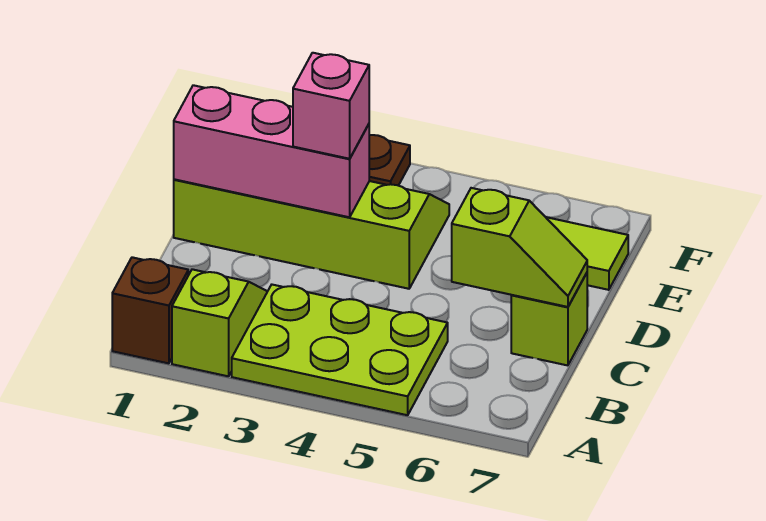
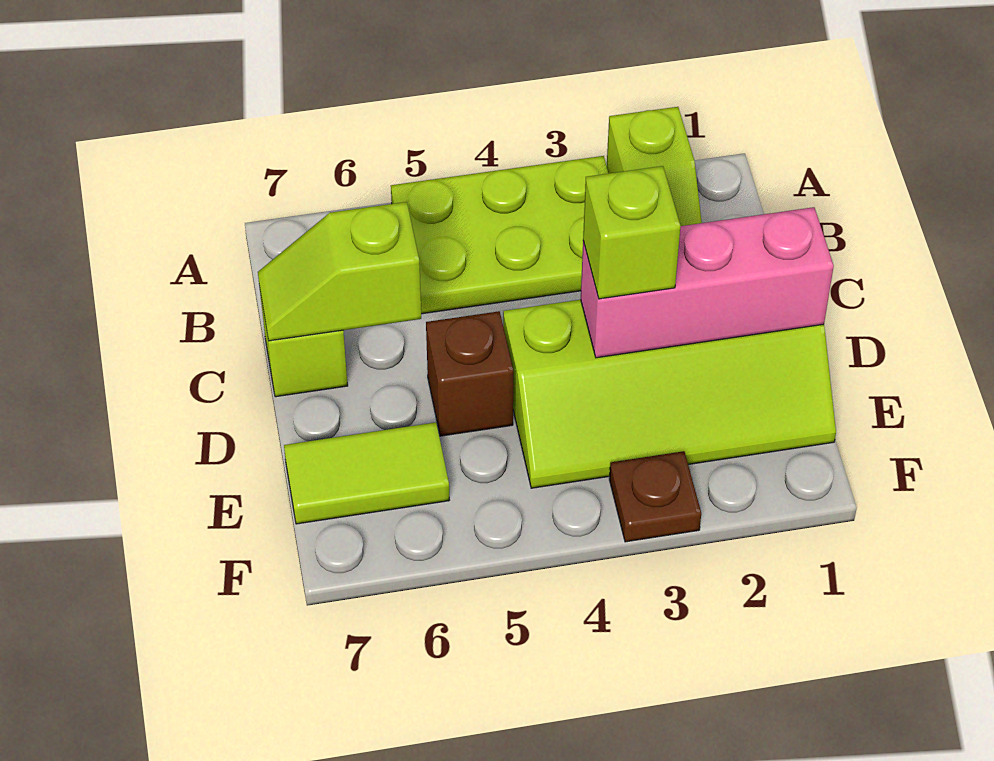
brown brick A1 level 1 -> brown brick D5 level 1
pink brick D3 level 3 -> lime brick D3 level 3

